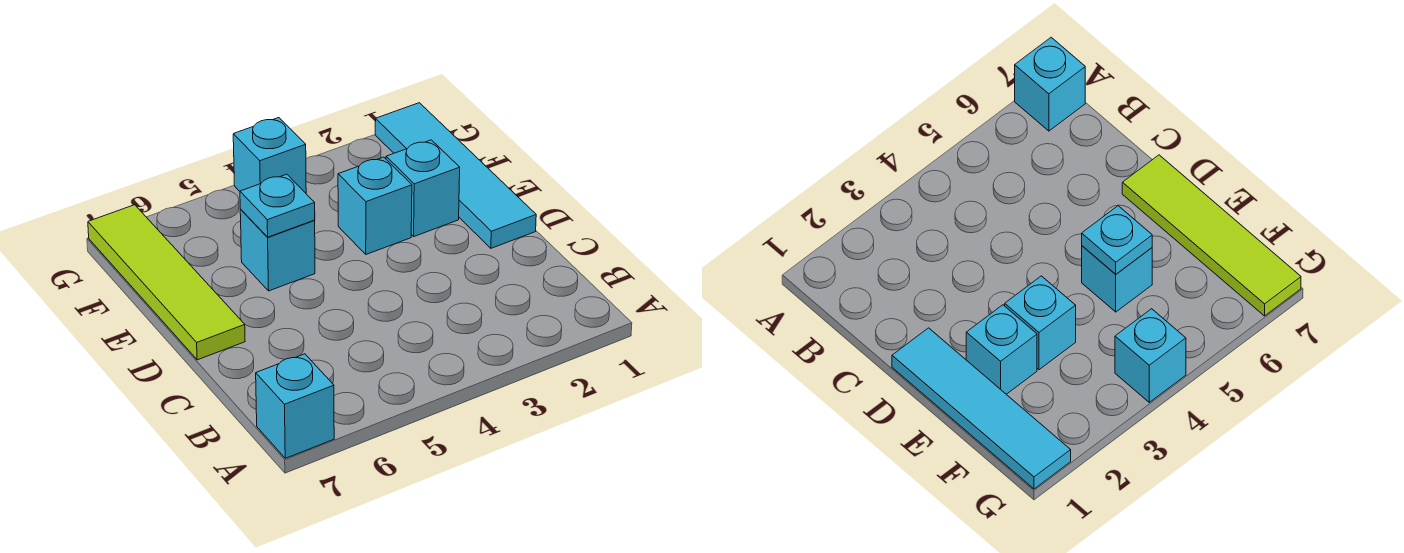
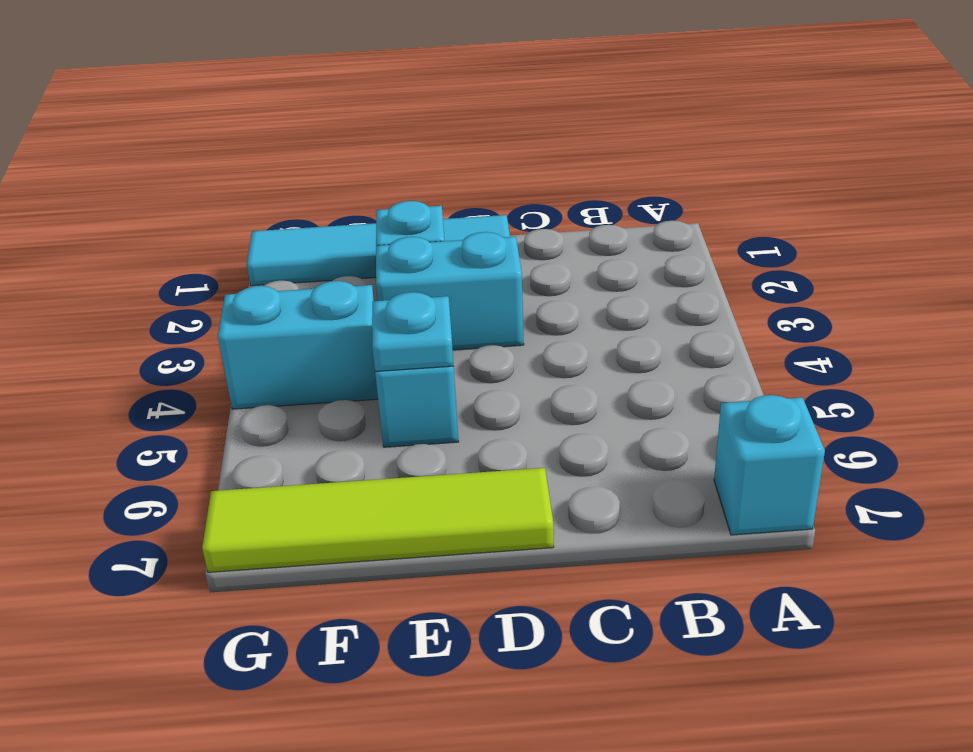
cyan brick E3 level 1 -> cyan brick D3:E3 level 1
cyan brick G4 level 1 -> cyan brick F4:G4 level 1

